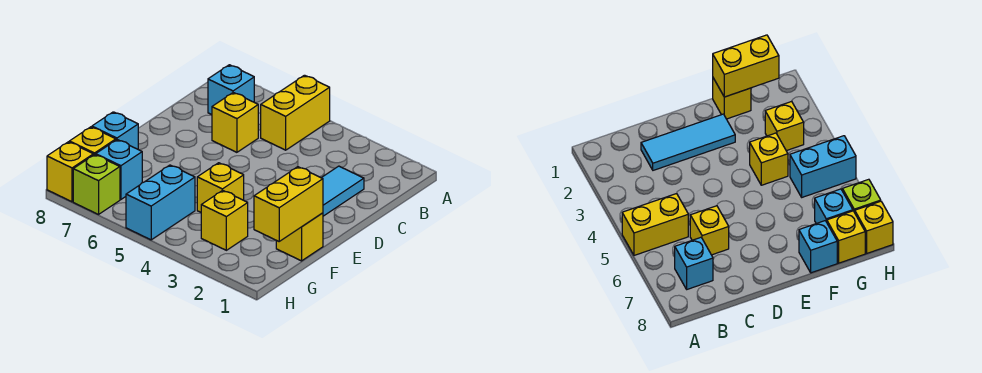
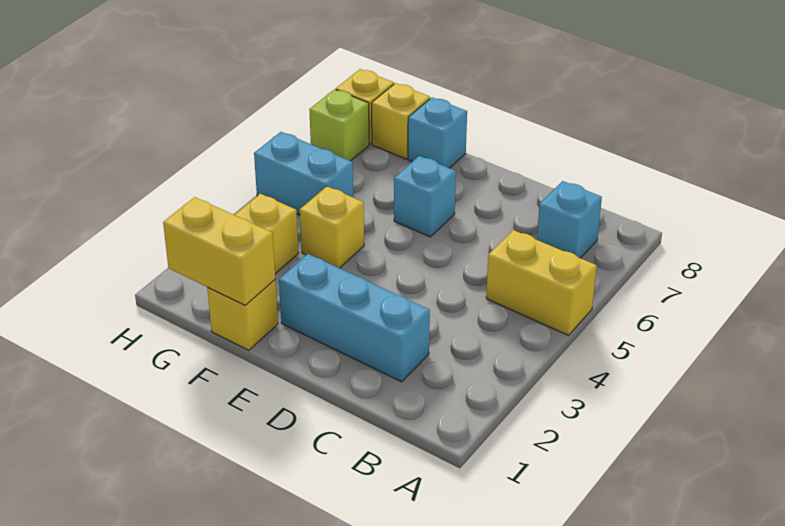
cyan tile C2:E2 level 1 -> cyan brick C2:E2 level 1
yellow brick C6 level 1 -> none
cyan brick G7 level 1 -> cyan brick E6 level 1

